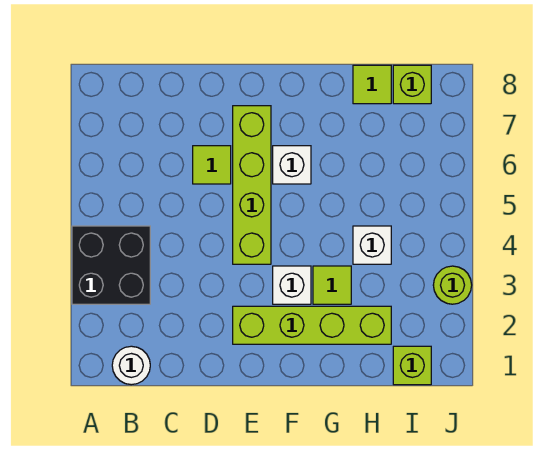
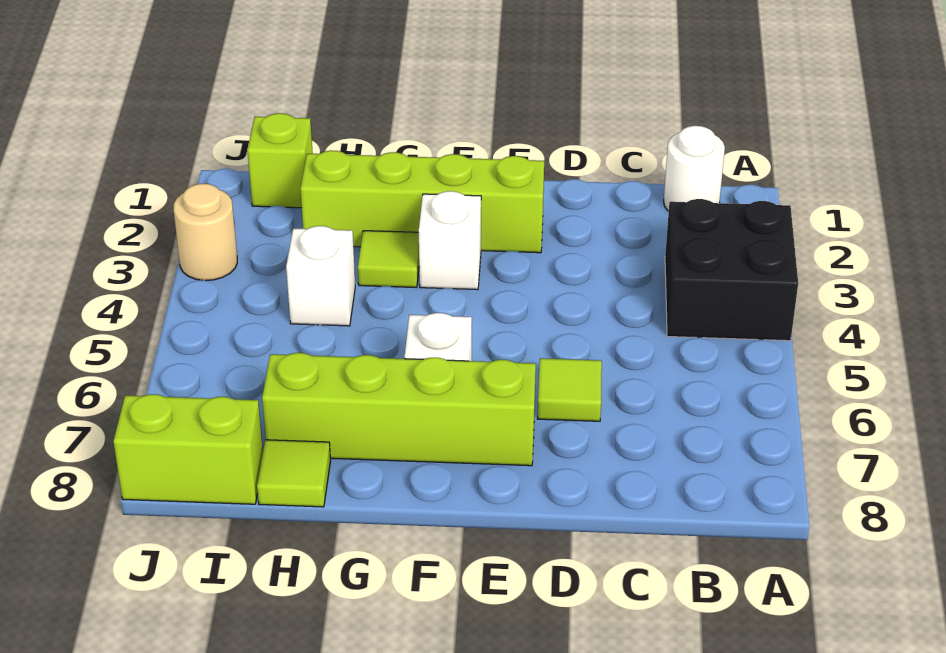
lime brick E4:E7 level 1 -> lime brick E7:H7 level 1
lime brick I8 level 1 -> lime brick I8:J8 level 1
lime round brick J3 level 1 -> tan round brick J3 level 1

